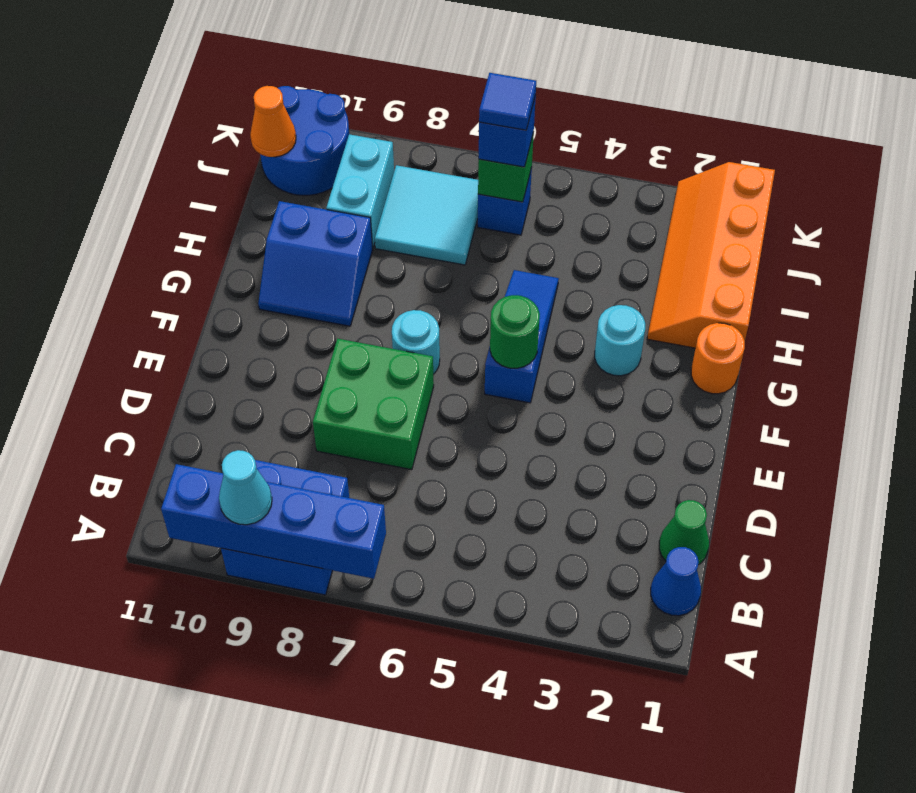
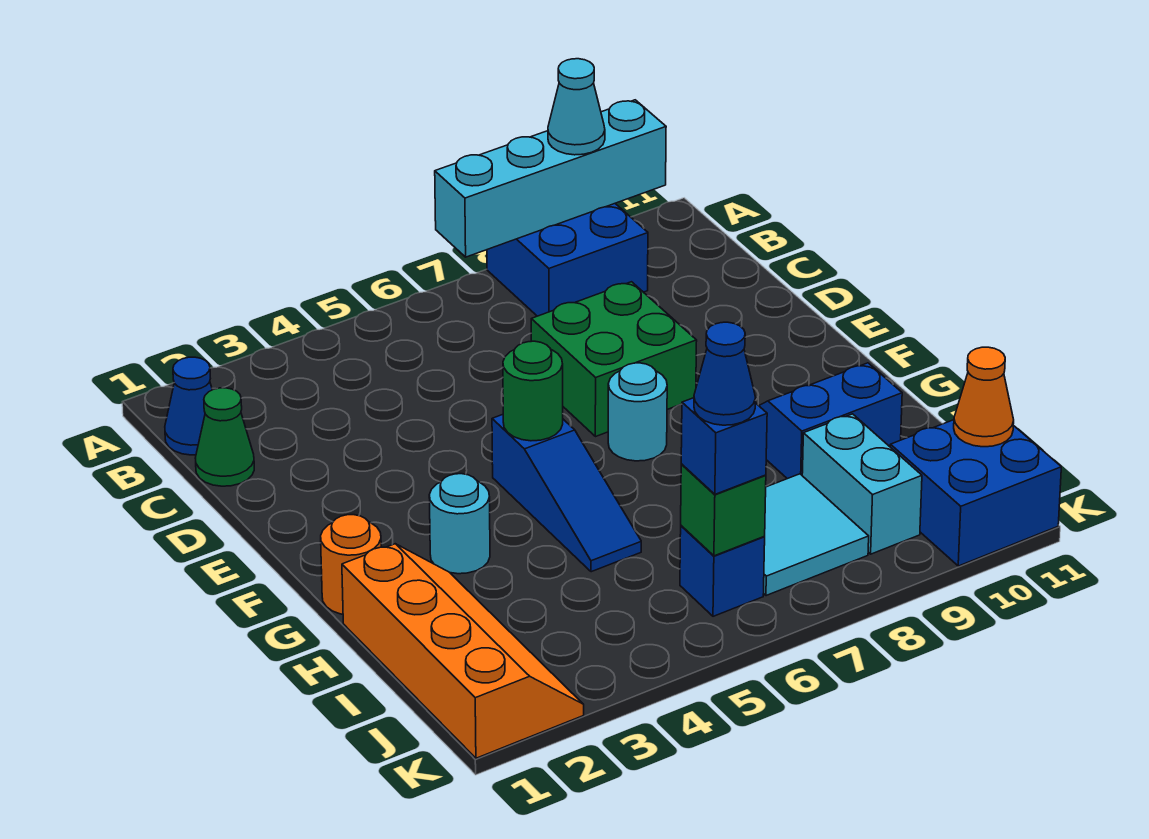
blue brick A7:A10 level 2 -> cyan brick A7:A10 level 2
blue tile J6 level 4 -> blue cone J6 level 4
blue round brick J10:K11 level 1 -> blue brick J10:K11 level 1

